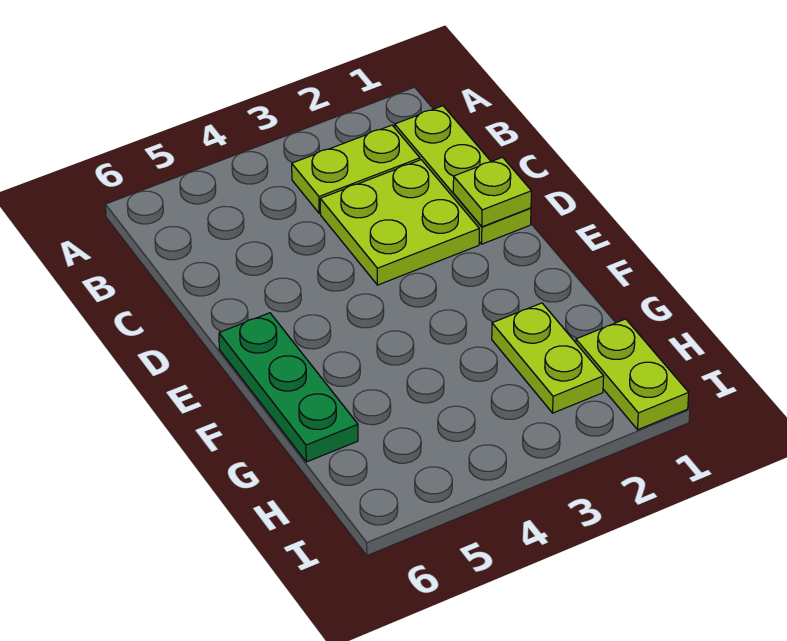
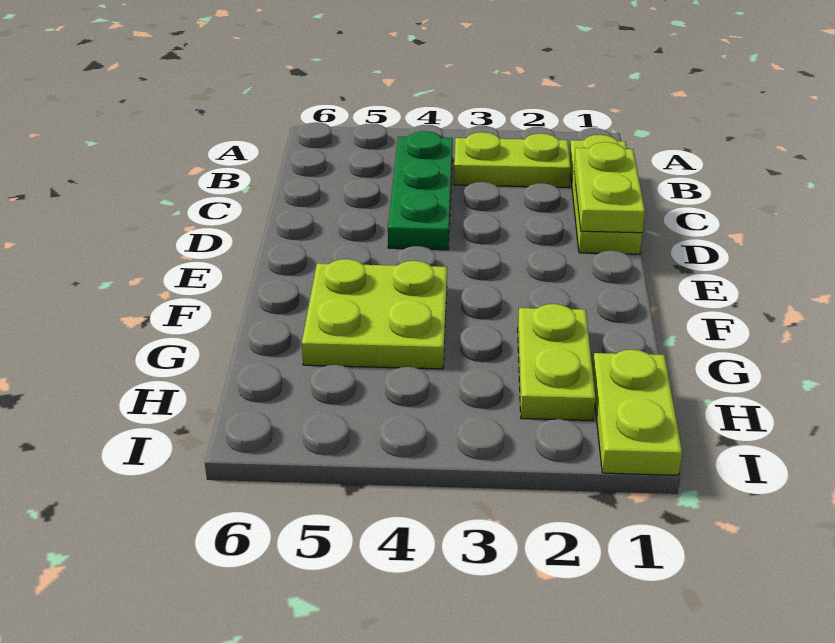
lime plate C2:D3 level 1 -> lime plate F4:G5 level 1
lime plate D1 level 2 -> lime plate C1:D1 level 2
green plate E6:G6 level 1 -> green plate B4:D4 level 1

